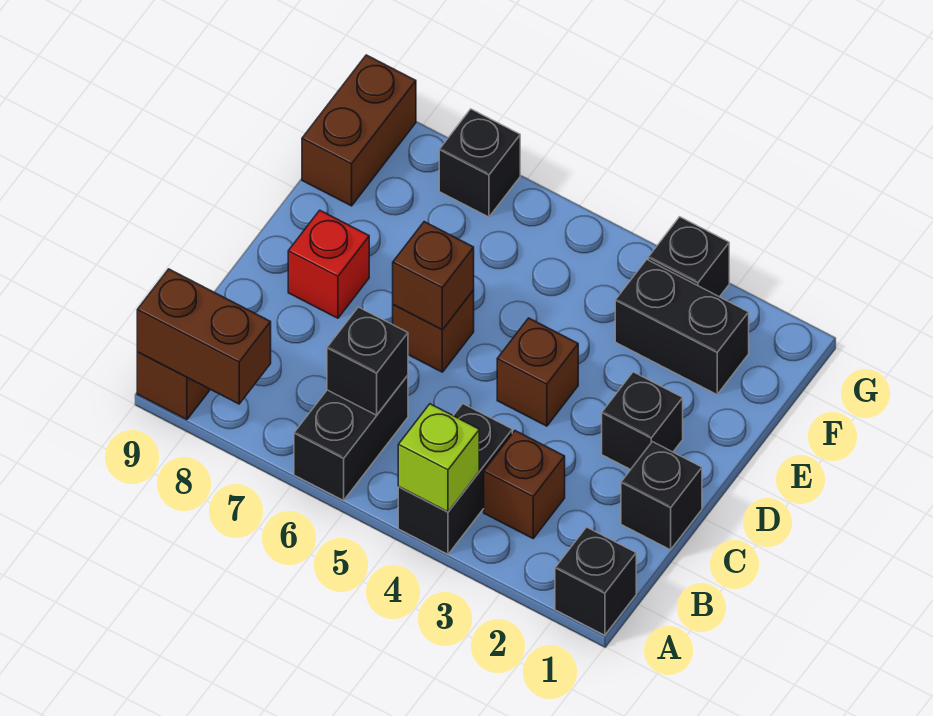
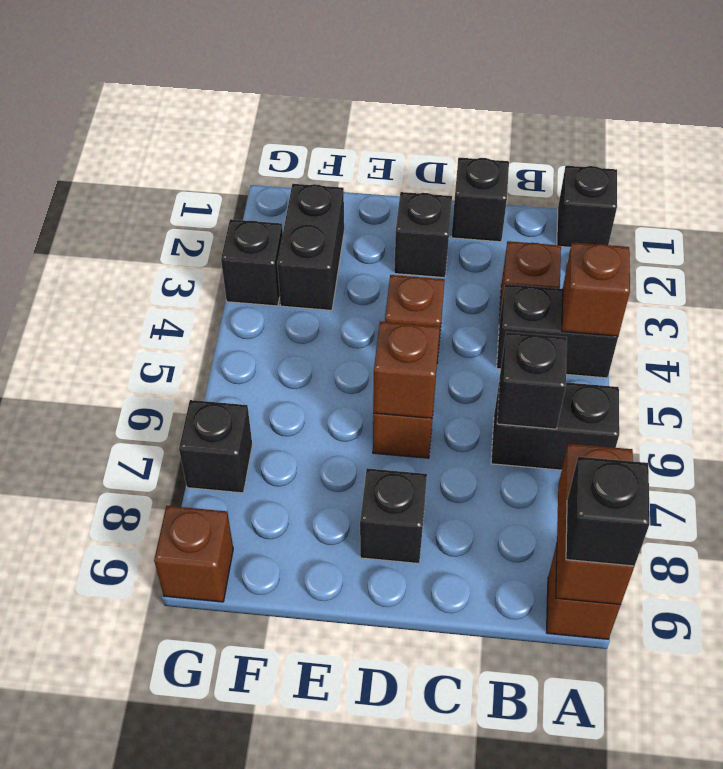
lime brick A4 level 2 -> brown brick A4 level 2
none -> black brick A9 level 3
red brick D8 level 1 -> black brick D8 level 1
brown brick F9:G9 level 1 -> brown brick G9 level 1

